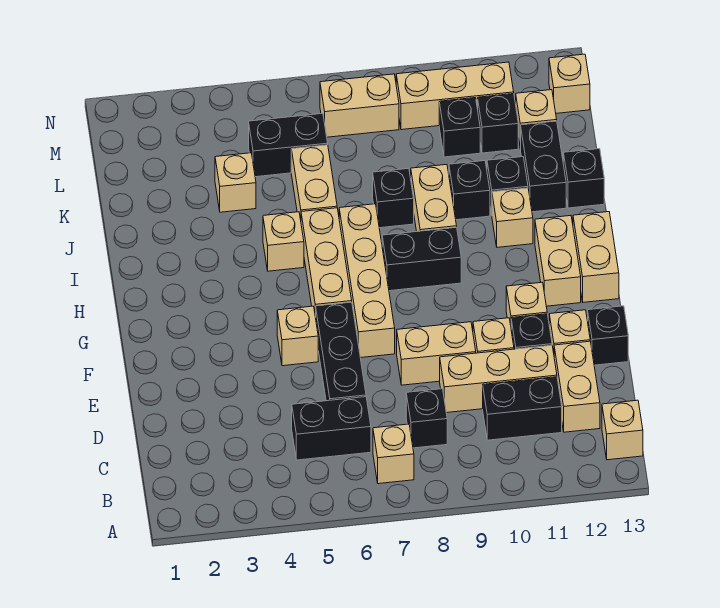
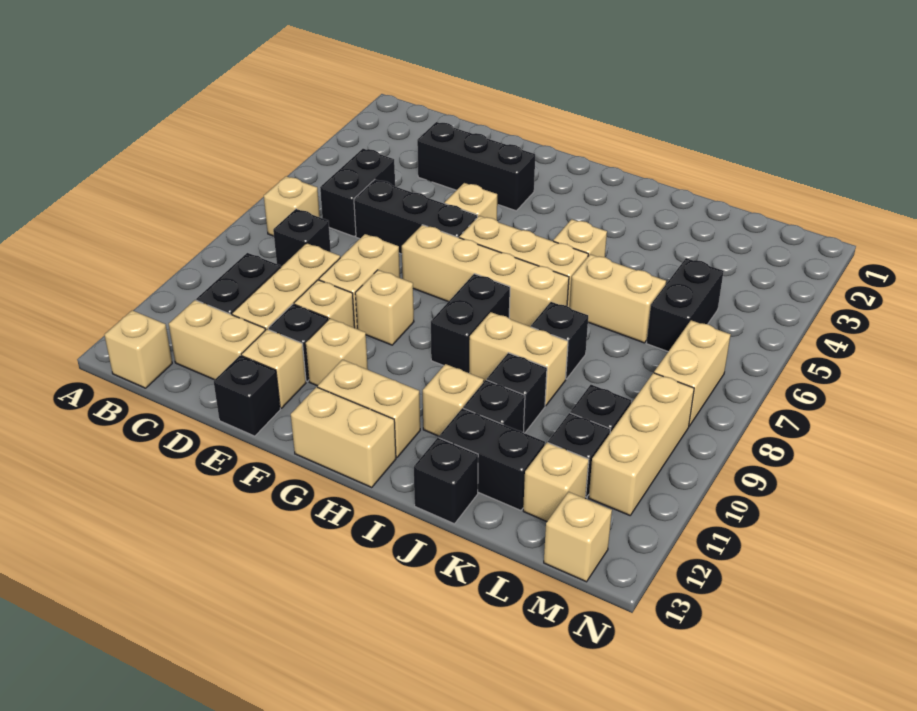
none -> black brick D3:F3 level 1
tan brick K4 level 1 -> tan brick F9 level 1

